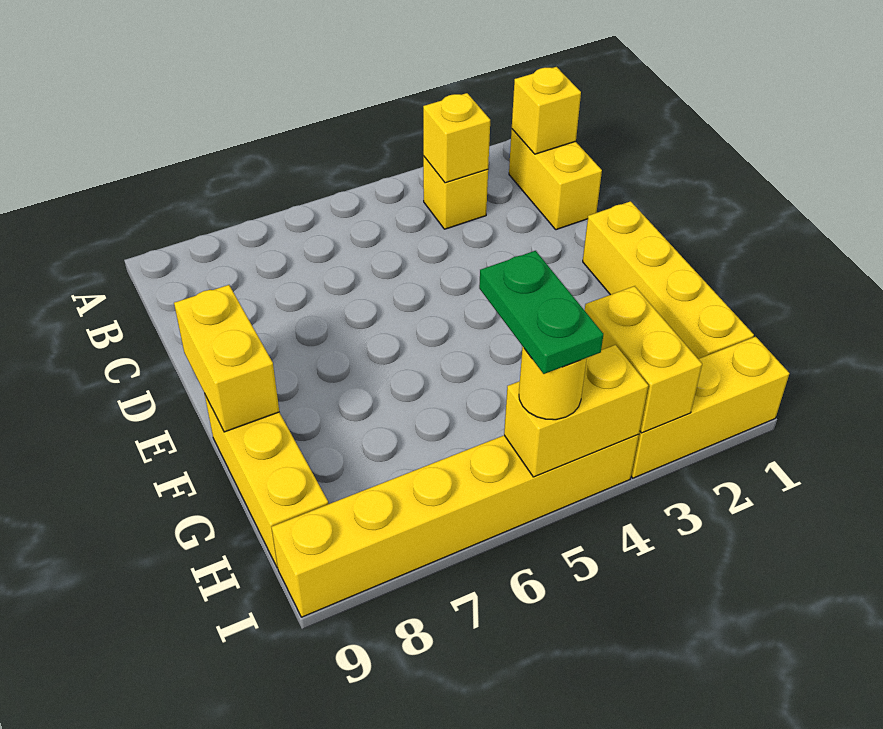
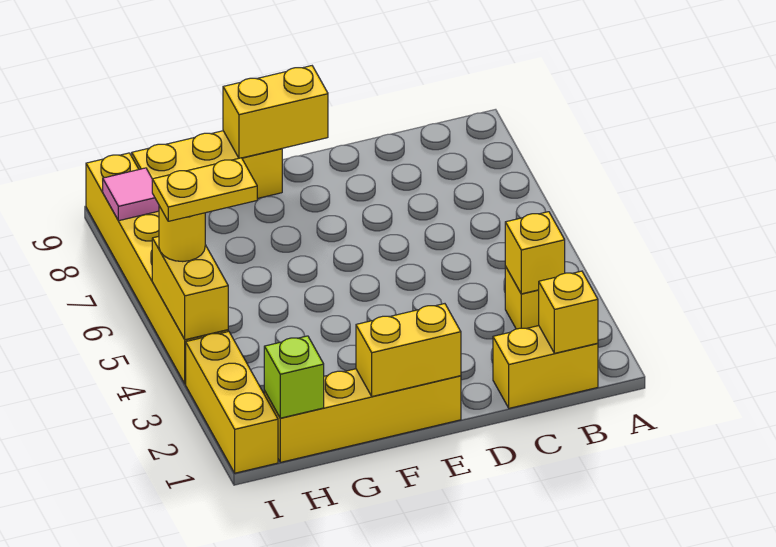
none -> lime brick H1 level 2
yellow brick H3:I3 level 2 -> yellow brick E1:F1 level 2
green plate H5:I5 level 4 -> yellow plate H5:I5 level 4
none -> pink tile I8 level 2

